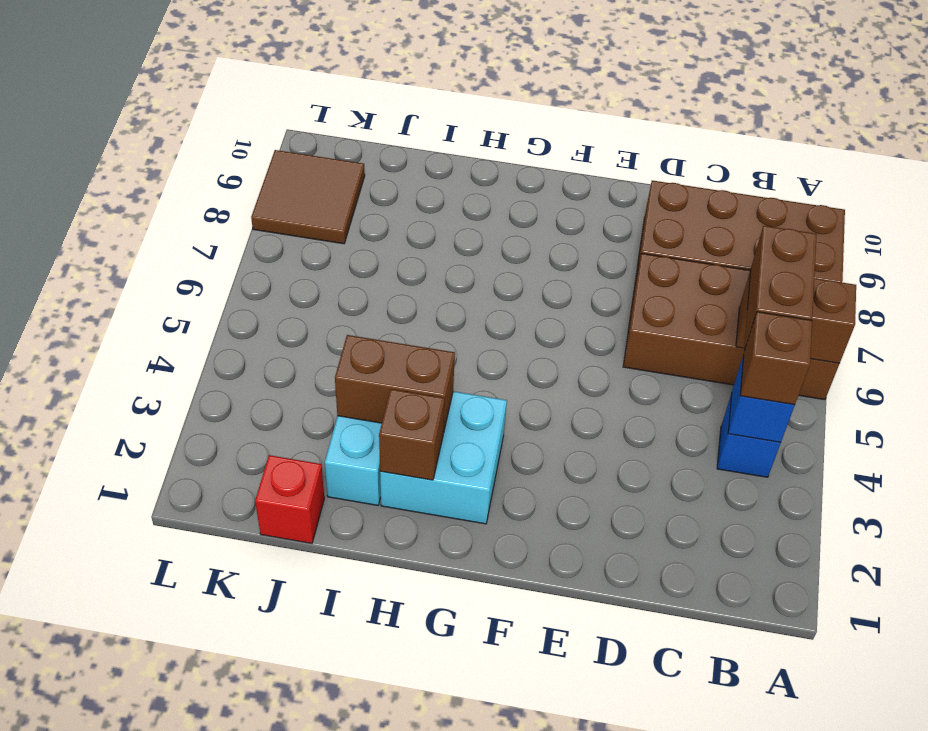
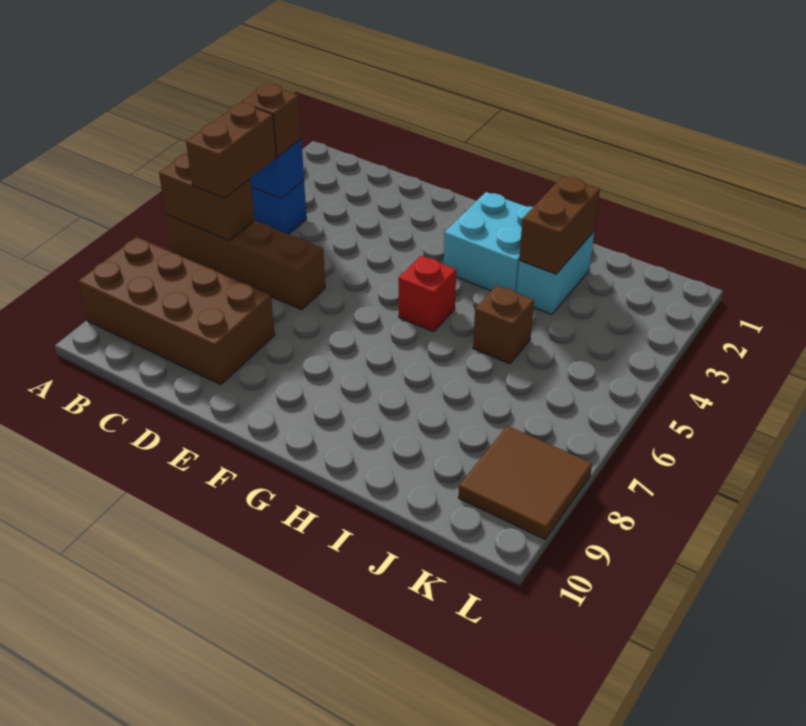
brown brick A6:D7 level 1 -> brown brick A6:D6 level 1
brown brick H2 level 2 -> brown brick I5 level 1
brown brick H3:I3 level 2 -> brown brick I2:I3 level 2
red brick J1 level 1 -> red brick G5 level 1

